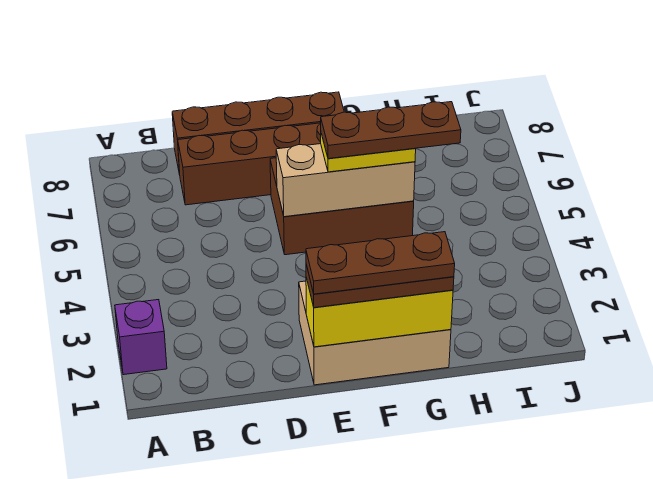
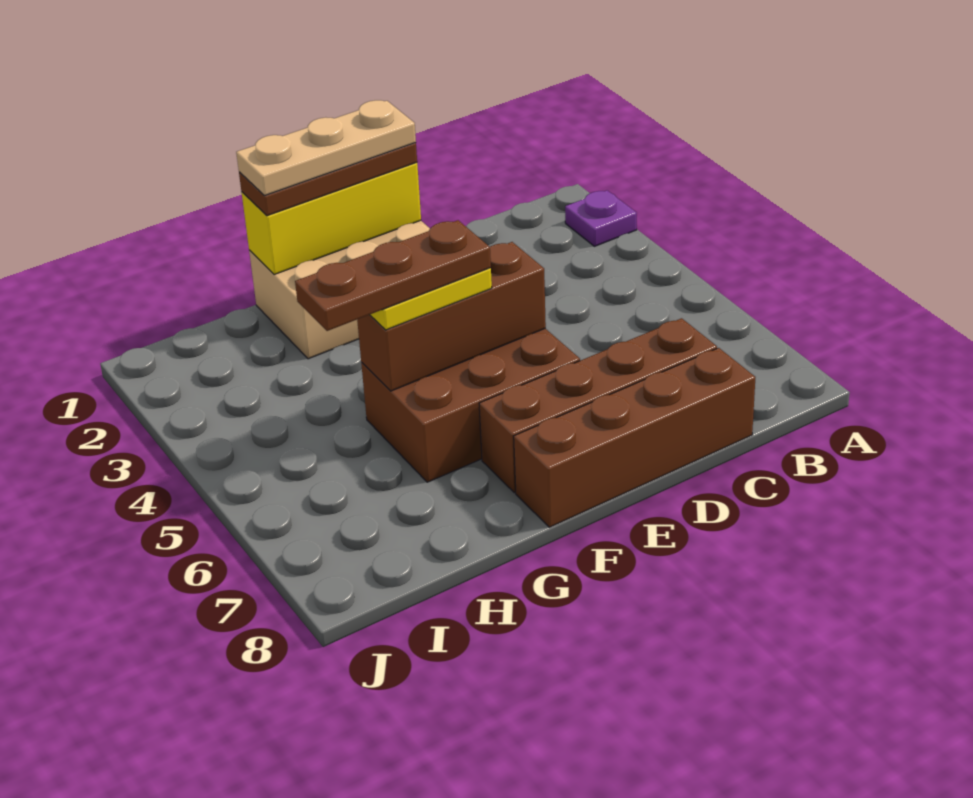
purple brick A2 level 1 -> purple plate A2 level 1
brown plate E1:G1 level 4 -> tan plate E1:G1 level 4
tan brick E5:G5 level 2 -> brown brick E5:G5 level 2

